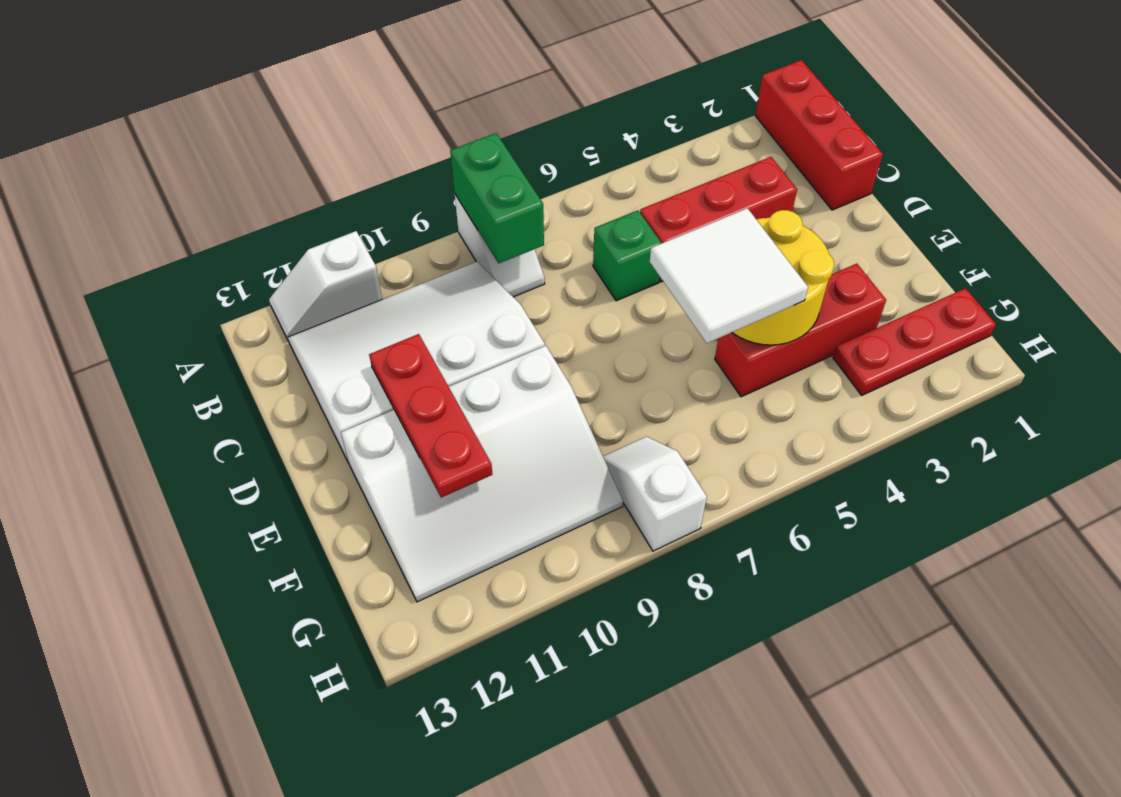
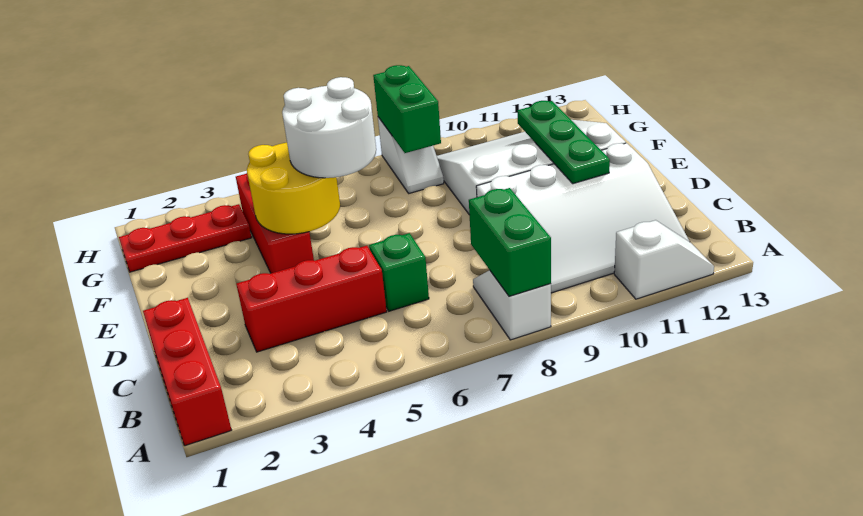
red plate D11:F11 level 2 -> green plate D11:F11 level 2
white tile E5:F6 level 3 -> white round brick E5:F6 level 3
red brick F3:F5 level 1 -> red brick E4:G4 level 1
none -> green brick G8:H8 level 2

